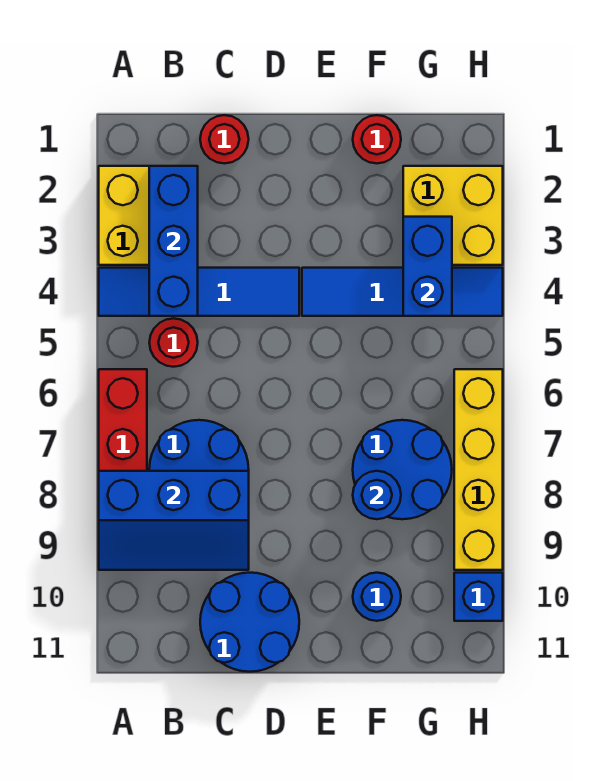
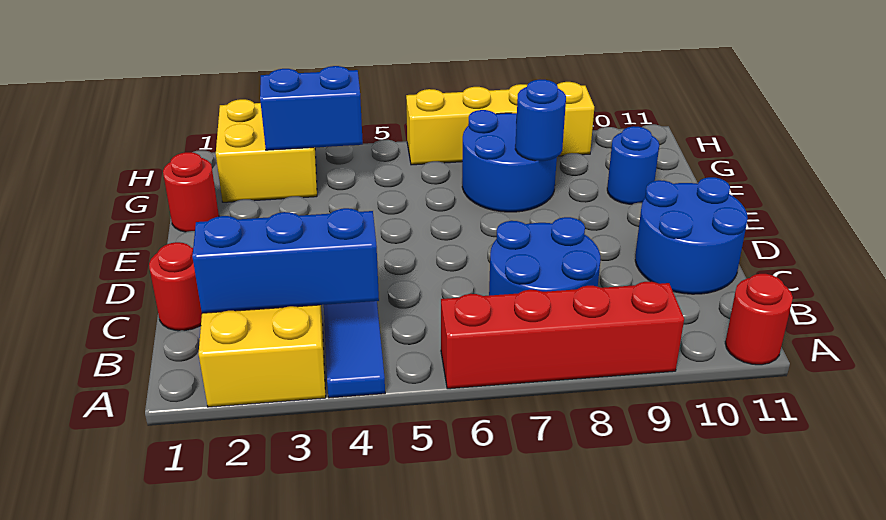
blue slope A8:C9 level 2 top 8 -> none
red round brick B5 level 1 -> red round brick A11 level 1
blue tile E4:H4 level 1 -> none
blue brick H10 level 1 -> none

